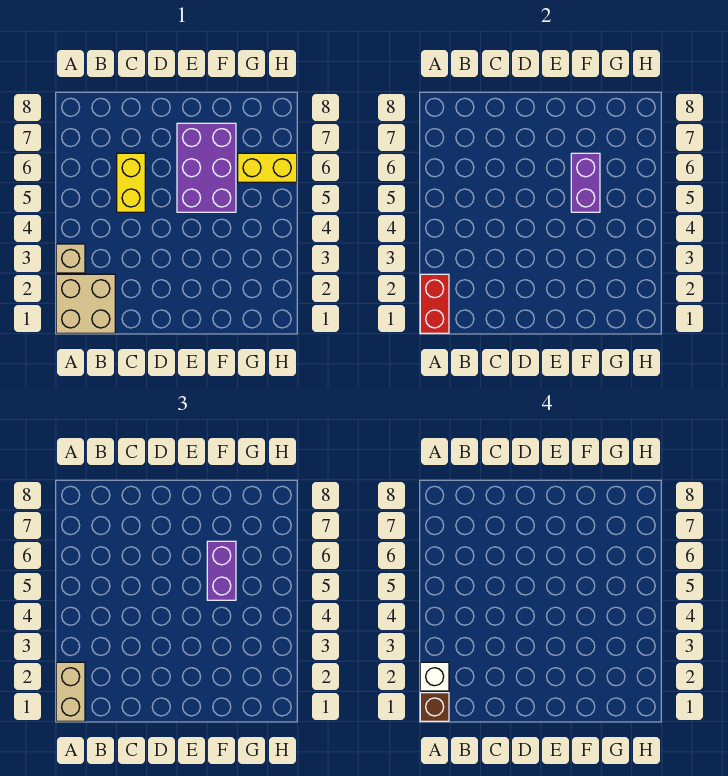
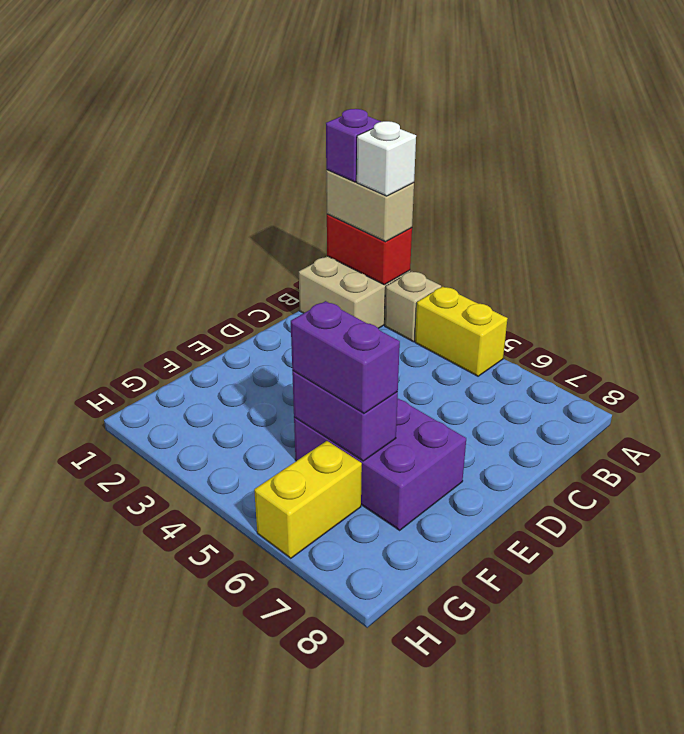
brown brick A1 level 4 -> purple brick A1 level 4
yellow brick C5:C6 level 1 -> yellow brick A4:A5 level 1

